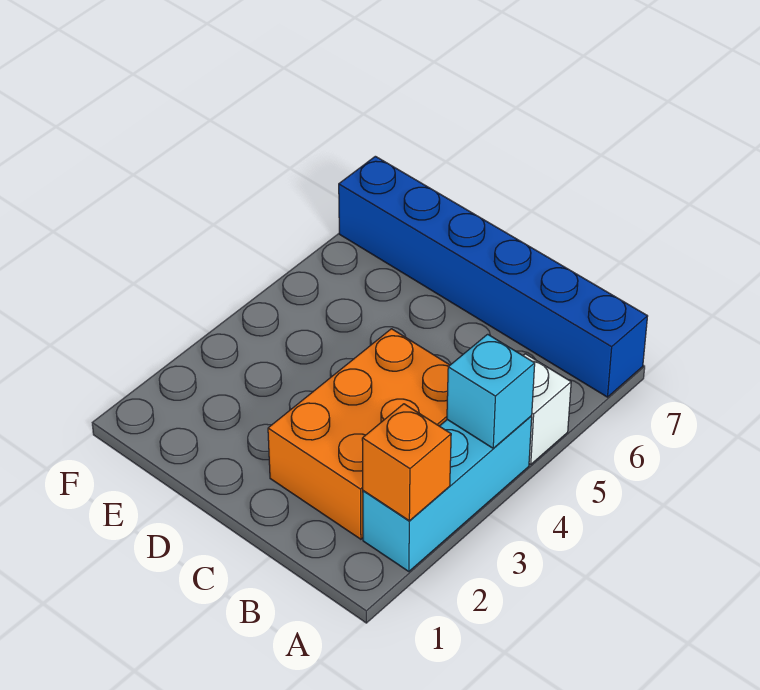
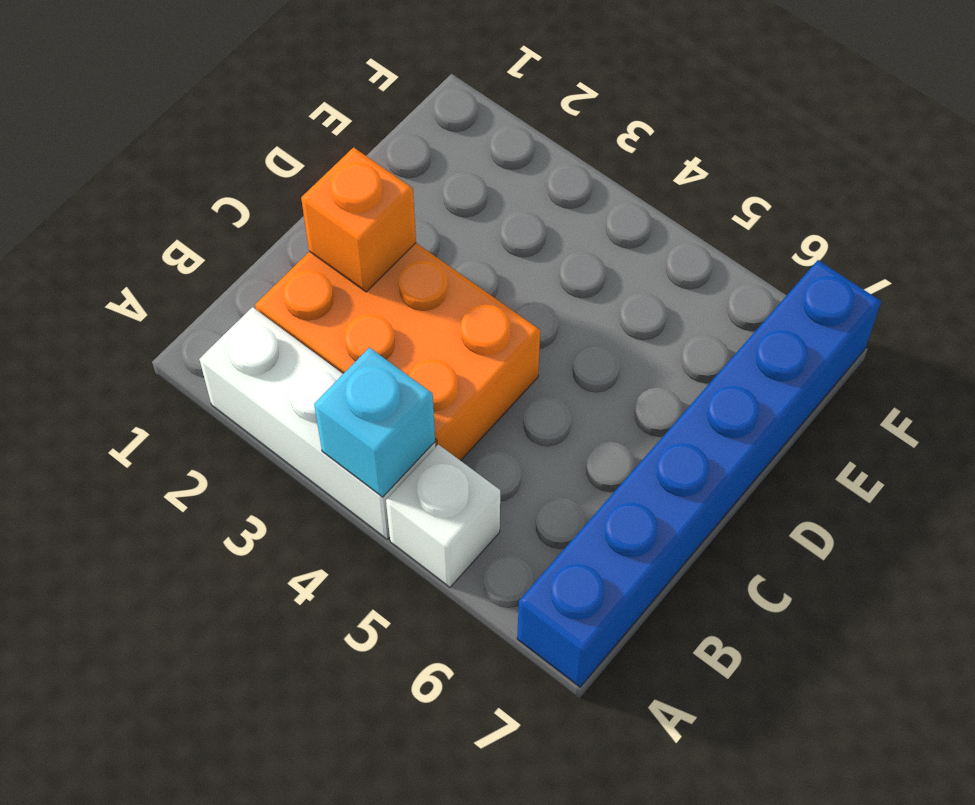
cyan brick A2:A4 level 1 -> white brick A2:A4 level 1
orange brick A2 level 2 -> orange brick C2 level 2

